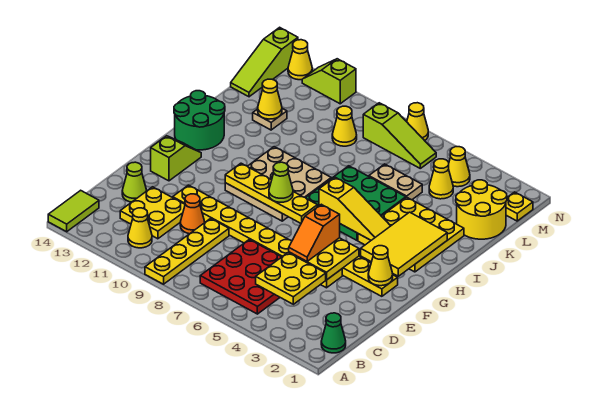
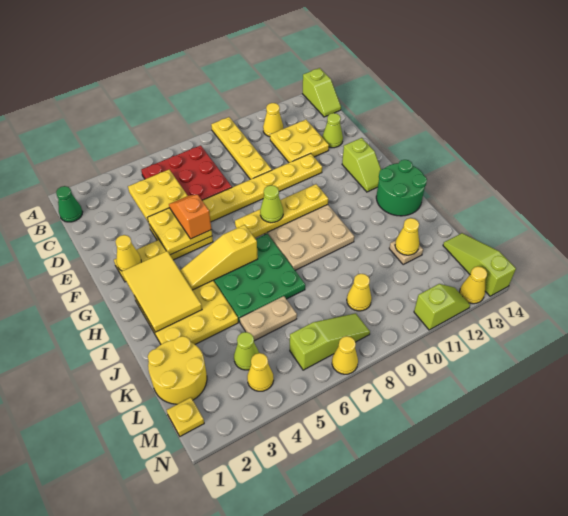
lime tile A14:B14 level 1 -> lime slope A14:B14 level 1 top A
orange cone D10 level 1 -> none
yellow cone L4 level 1 -> lime cone L4 level 1
lime slope M6:M8 level 1 top 8 -> lime slope M6:M8 level 1 top 6

